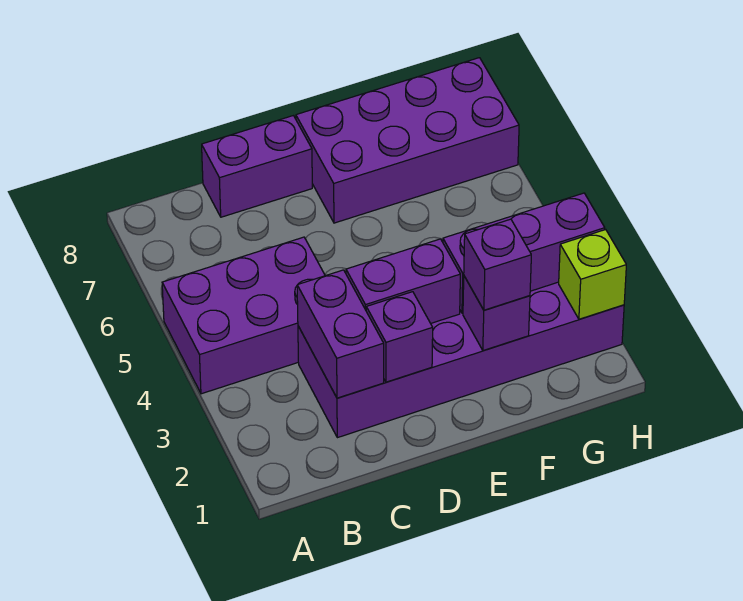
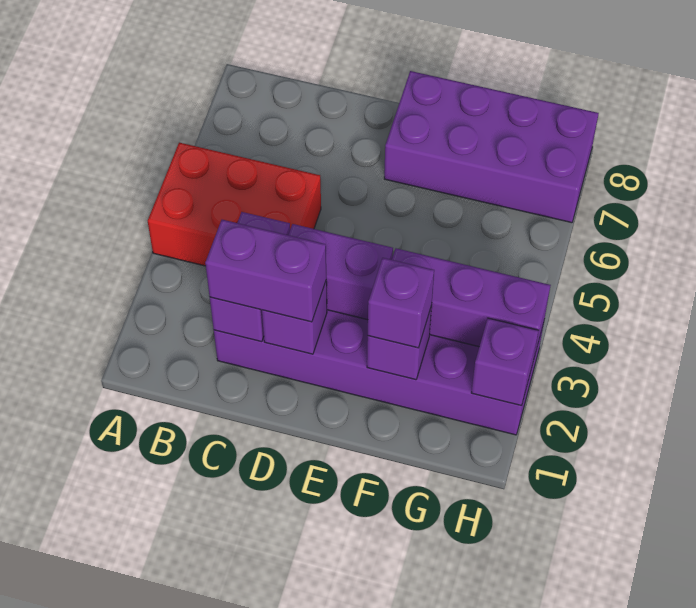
purple brick A4:C5 level 1 -> red brick A4:C5 level 1
purple brick C8:D8 level 1 -> purple brick C2:D2 level 3
lime brick H2 level 2 -> purple brick H2 level 2

